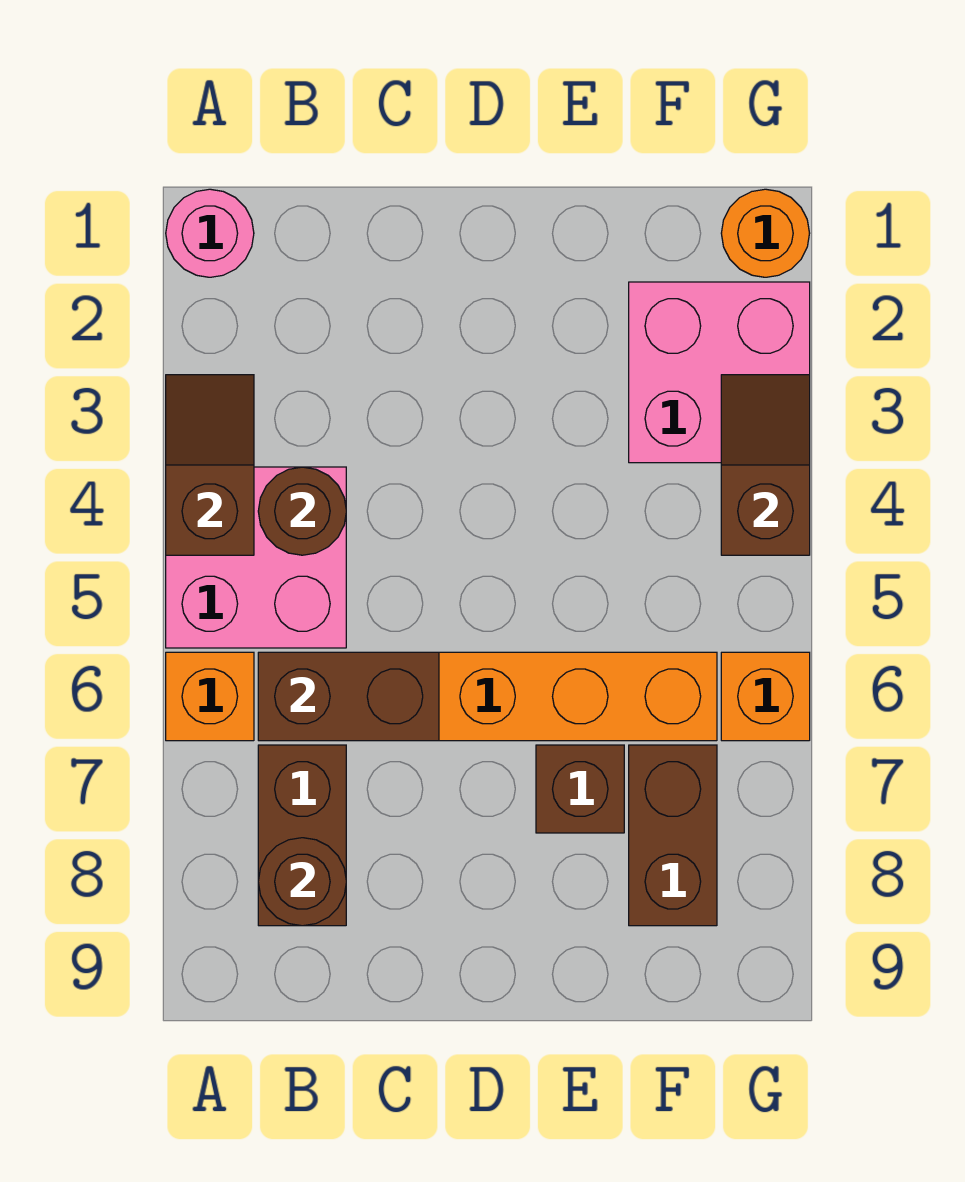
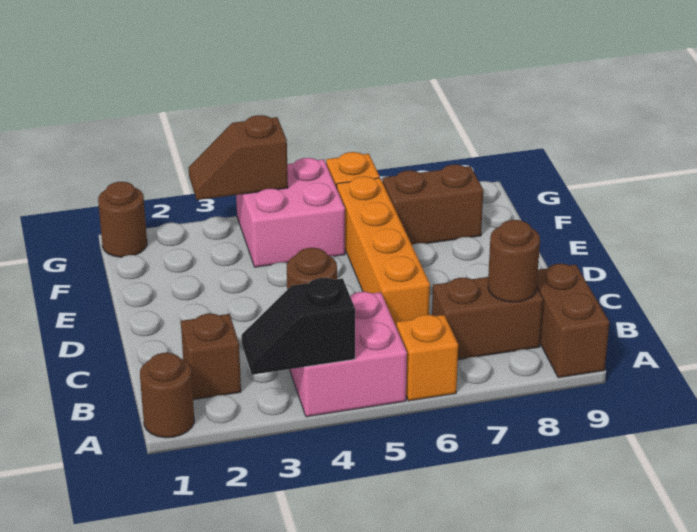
pink round brick A1 level 1 -> brown round brick A1 level 1
brown slope A3:A4 level 2 top 4 -> black slope A3:A4 level 2 top 4
brown brick B6:C6 level 2 -> brown brick A9:B9 level 1
brown brick E7 level 1 -> brown brick B2 level 1
pink brick F2:G3 level 1 -> pink brick F4:G5 level 1
orange round brick G1 level 1 -> brown round brick G1 level 1

